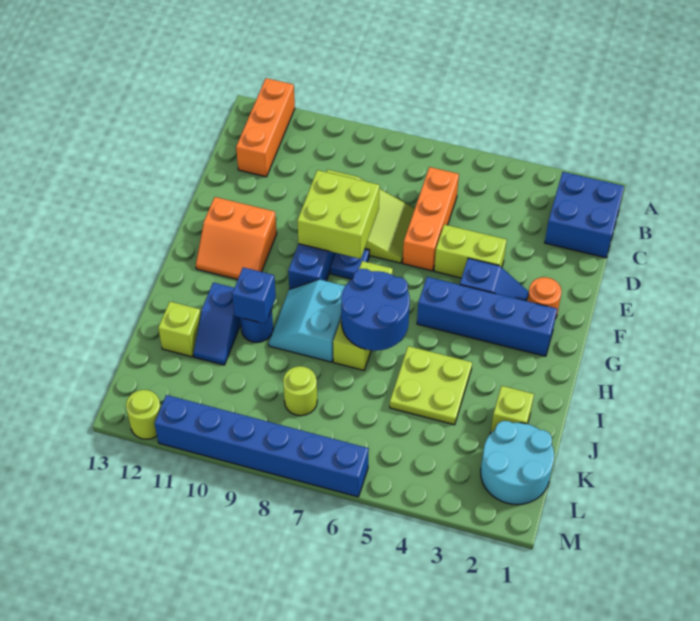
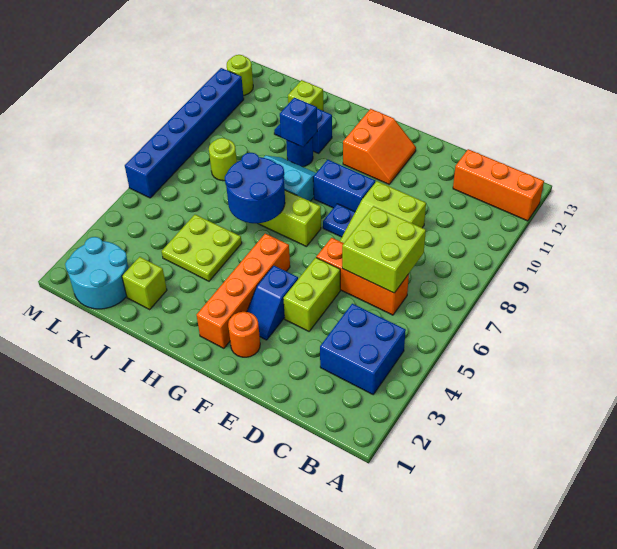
blue brick B1:C2 level 1 -> blue brick B3:C4 level 1
lime brick E8:F9 level 2 -> lime brick C6:D7 level 2
orange slope F11:G12 level 1 top F -> orange slope F11:G12 level 1 top G
blue brick G2:G5 level 1 -> orange brick G2:G5 level 1

